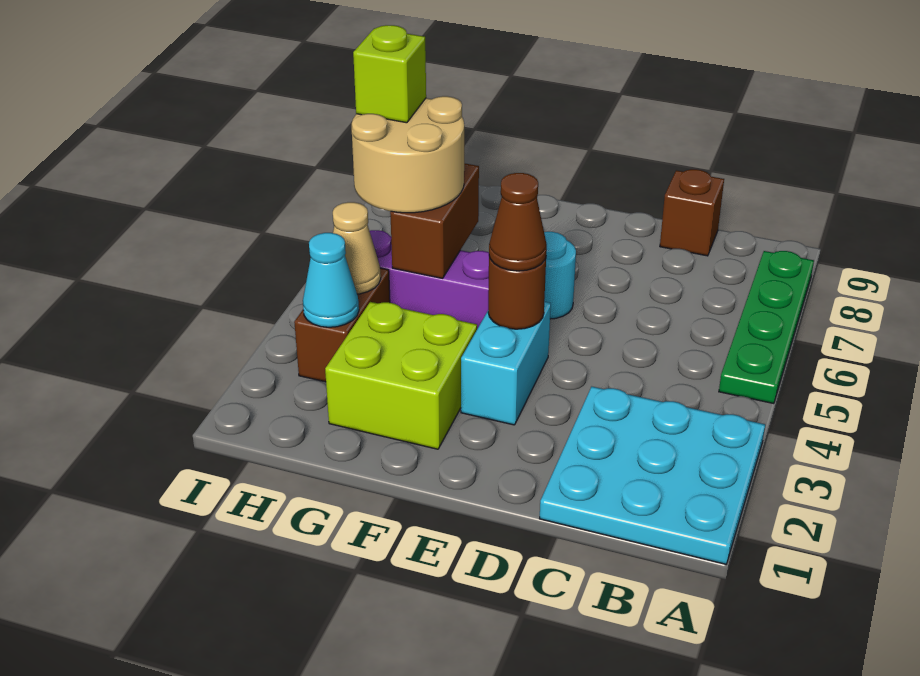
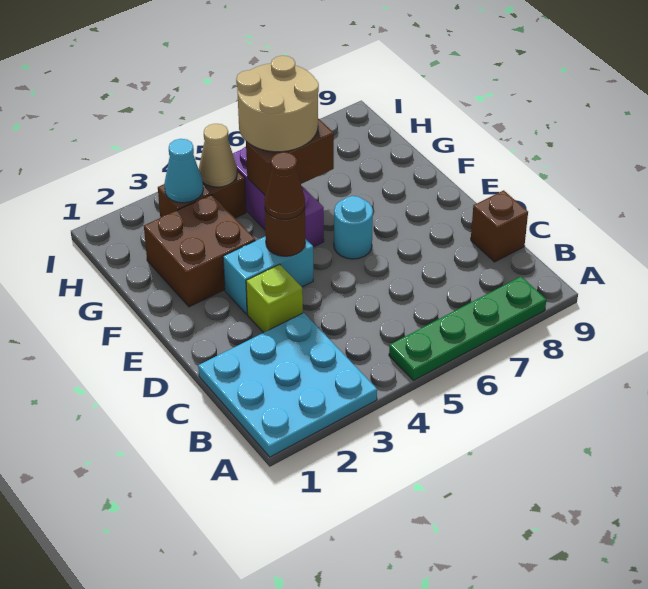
lime brick F2:G3 level 1 -> brown brick F2:G3 level 1
lime brick H6 level 4 -> lime brick D3 level 1

